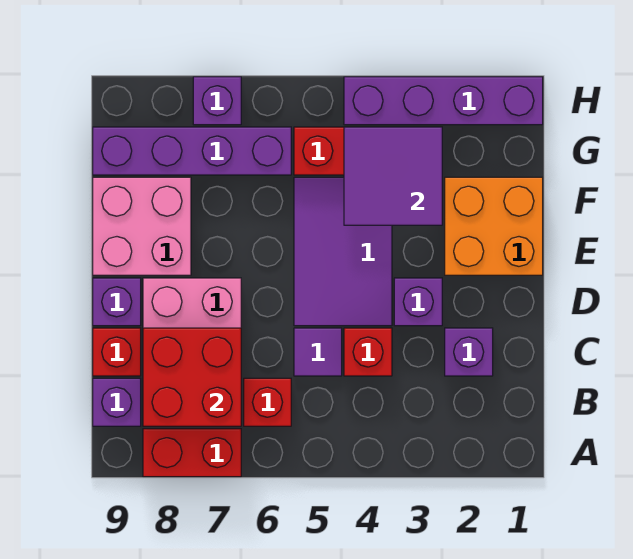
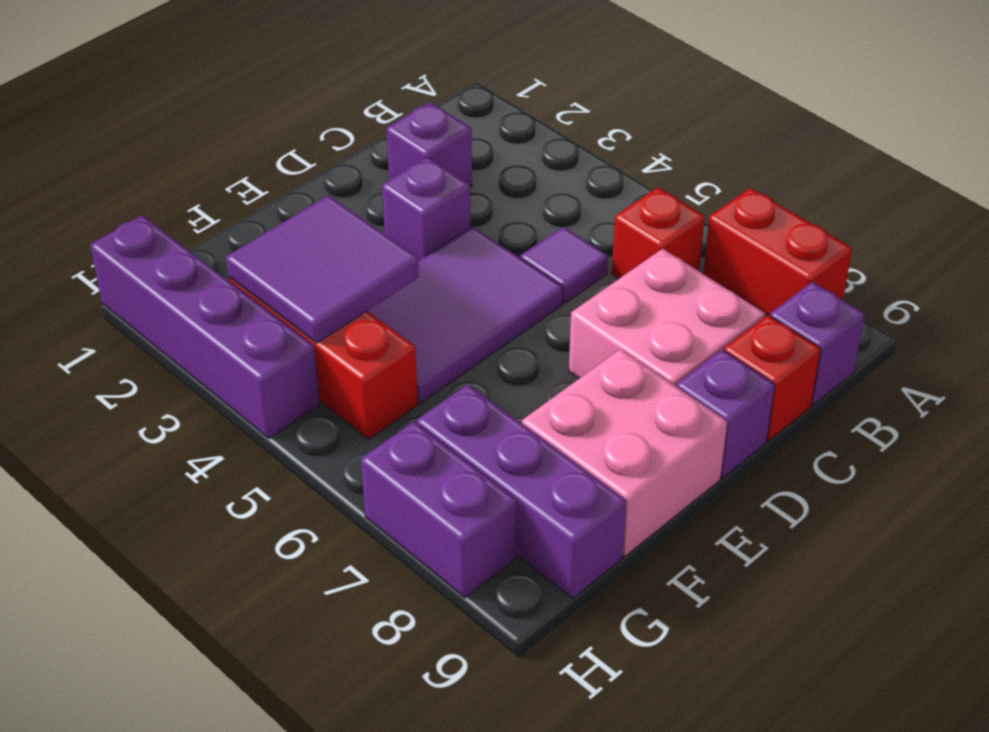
red brick B7:C8 level 2 -> none
red brick C4 level 1 -> none
orange brick E1:F2 level 1 -> none
purple brick G6:G9 level 1 -> purple brick G7:G9 level 1
purple brick H7 level 1 -> purple brick H7:H8 level 1

